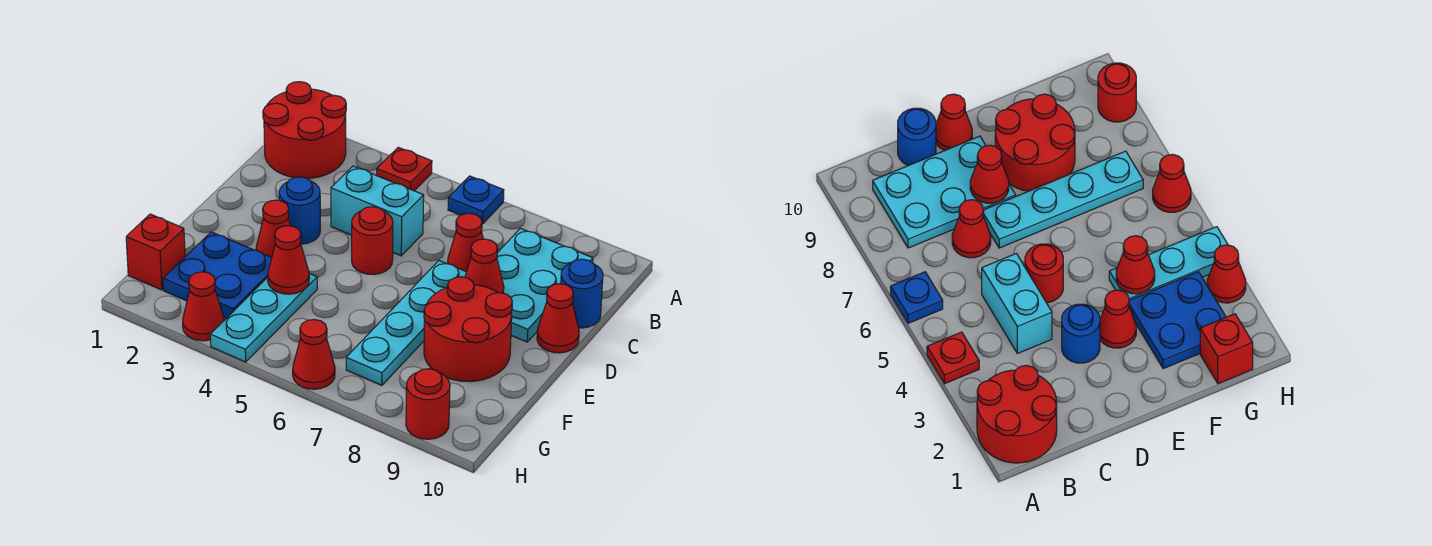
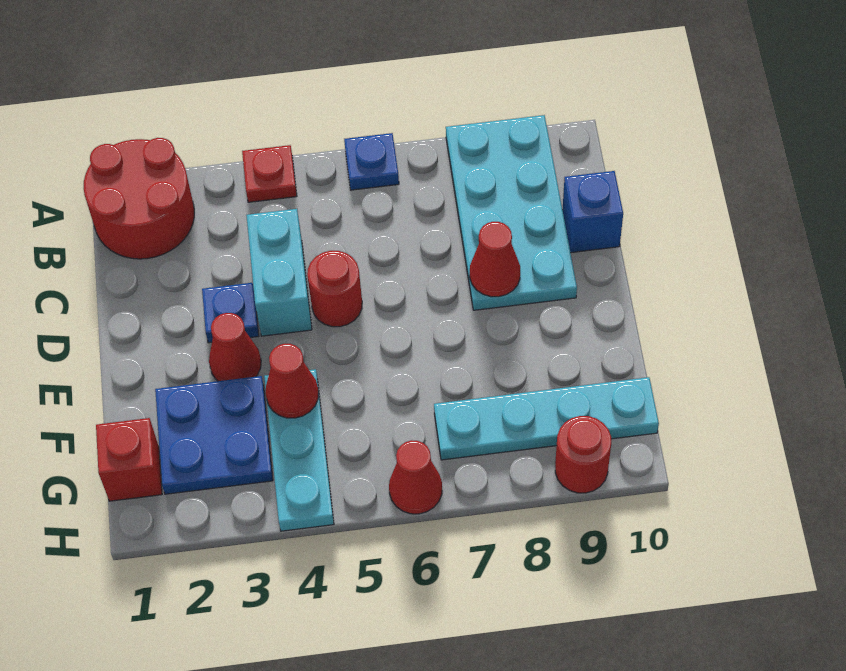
cyan plate B8:D9 level 1 -> cyan plate A8:D9 level 1
cyan brick C4:C5 level 1 -> cyan brick C4:D4 level 1
red cone C7 level 1 -> none
blue round brick C10 level 1 -> blue brick C10 level 1
blue round brick D3 level 1 -> blue plate D3 level 1
cyan plate D7:G7 level 1 -> cyan plate G7:G10 level 1
red cone D10 level 1 -> none
red round brick E8:F9 level 1 -> none
red cone H3 level 1 -> none

